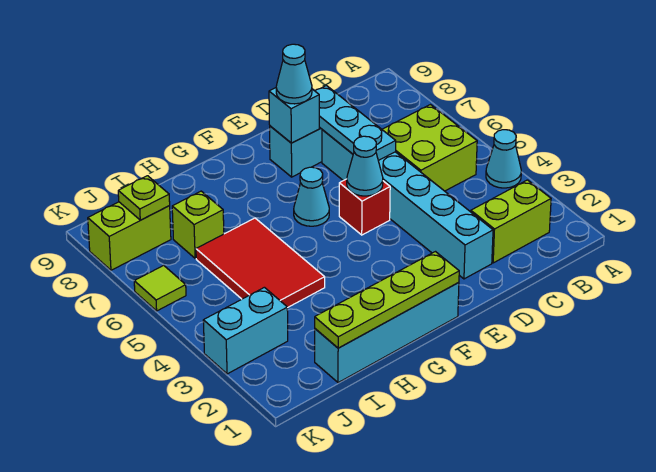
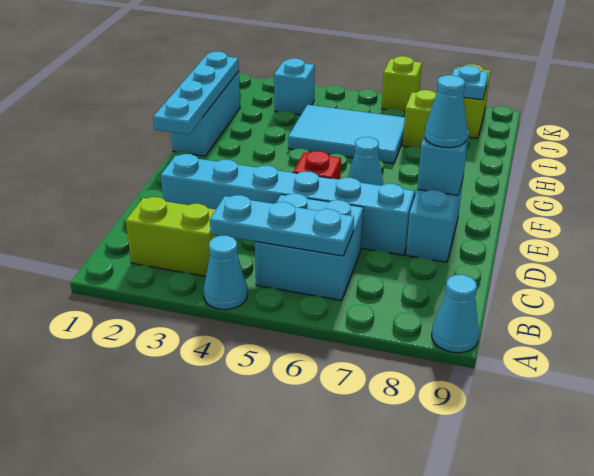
lime brick B2:C2 level 1 -> lime brick B2:B3 level 1
lime brick B5:C6 level 1 -> cyan brick B5:C6 level 1
cyan plate D6:D8 level 2 -> cyan plate B4:B6 level 2
cyan cone E5 level 2 -> cyan cone A9 level 1
cyan brick F1:I1 level 1 -> cyan brick G1:I1 level 1
lime plate F1:I1 level 2 -> cyan plate F1:I1 level 2
red tile H4:I6 level 1 -> cyan tile H4:I6 level 1
cyan brick J3:K3 level 1 -> cyan brick J3 level 1
lime plate J8 level 2 -> cyan plate J8 level 2
lime tile K6 level 1 -> lime brick K6 level 1

